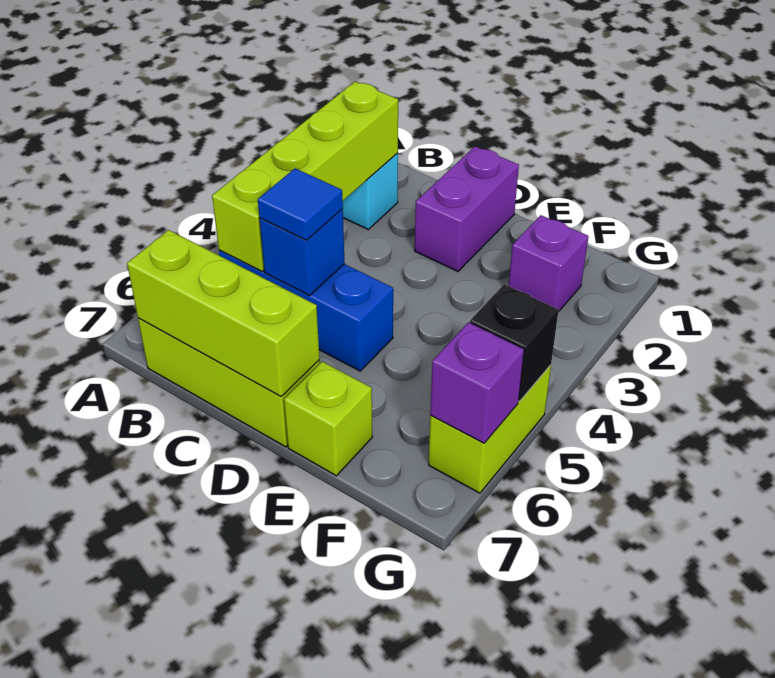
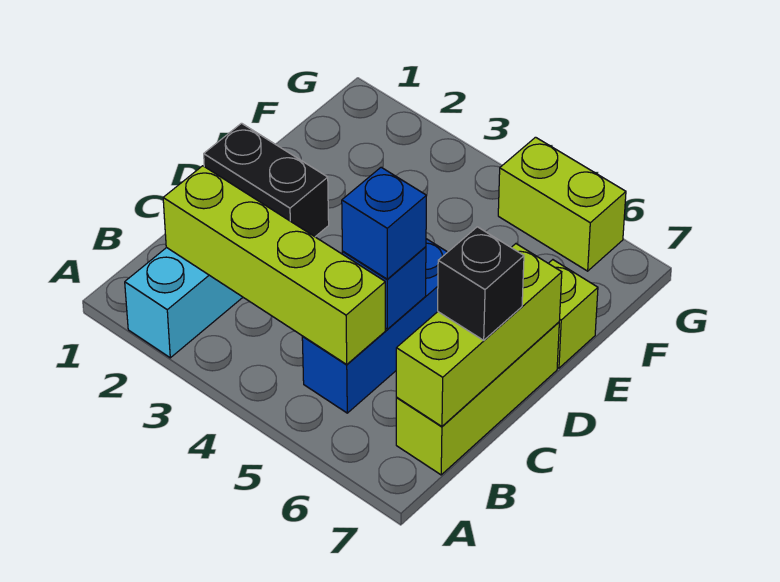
blue tile C5 level 3 -> blue brick C5 level 3
purple brick D1:D2 level 1 -> black brick D1:D2 level 1
purple brick F2 level 1 -> none
black brick G5 level 2 -> black brick C7 level 3
purple brick G6 level 2 -> none

